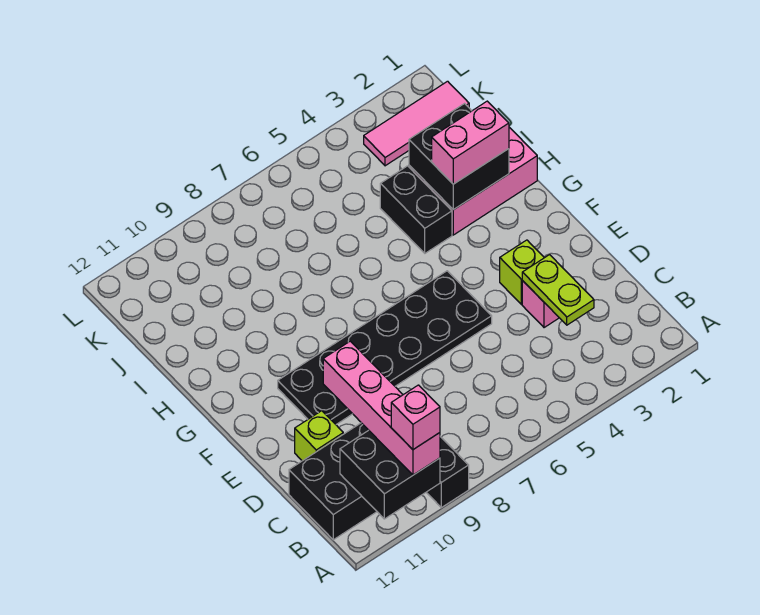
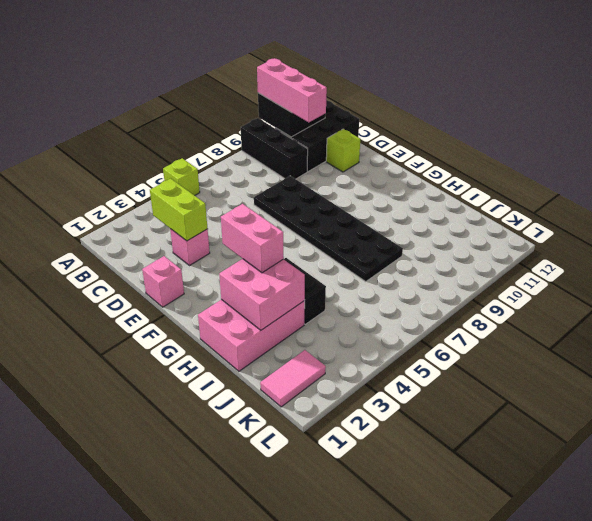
pink brick A10:D10 level 3 -> pink brick A10:C10 level 3
pink brick A10 level 4 -> pink brick E1 level 1
lime plate C3:D3 level 2 -> lime brick C3:D3 level 2
lime brick E3 level 1 -> lime brick A5 level 1
black plate E5:F10 level 1 -> black plate D7:I8 level 1
black brick H2:I3 level 2 -> pink brick H2:I3 level 2
pink brick H2:H3 level 3 -> pink brick G3:H3 level 3
pink tile K1:K3 level 1 -> pink tile K1:K2 level 1

